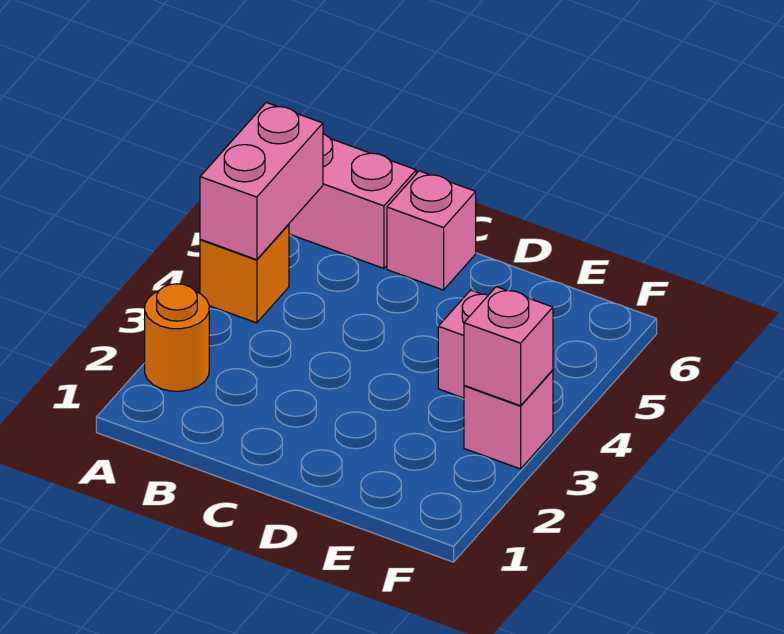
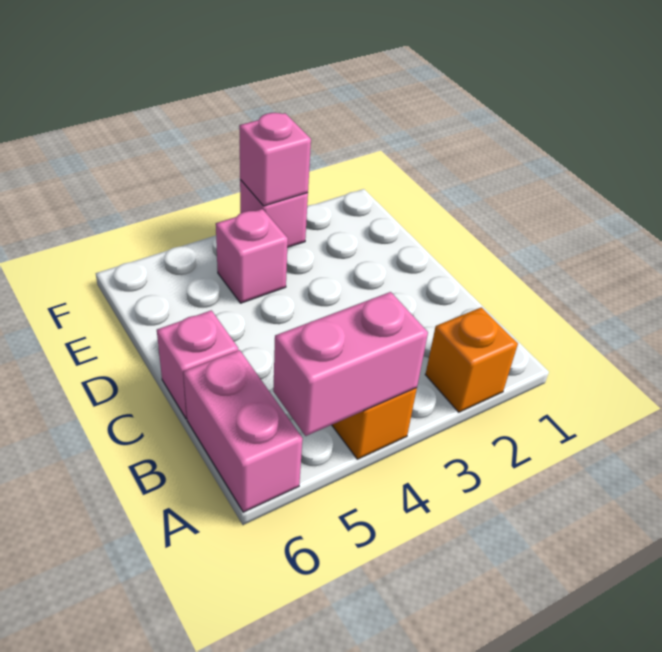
orange round brick A2 level 1 -> orange brick A2 level 1

